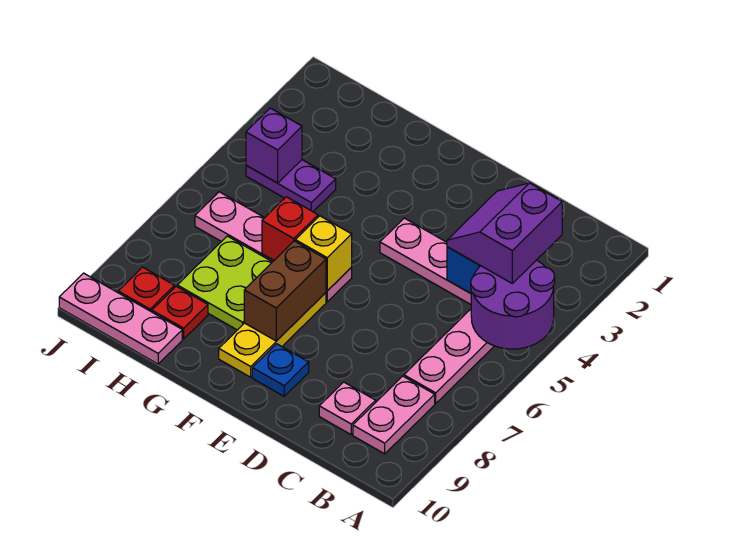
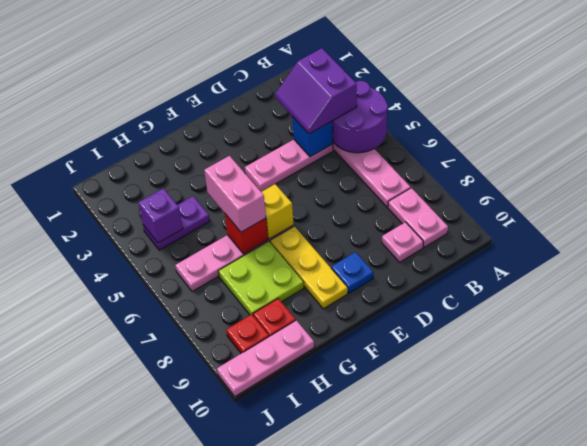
brown brick F7:F8 level 2 -> none
none -> pink brick G5:G6 level 3

